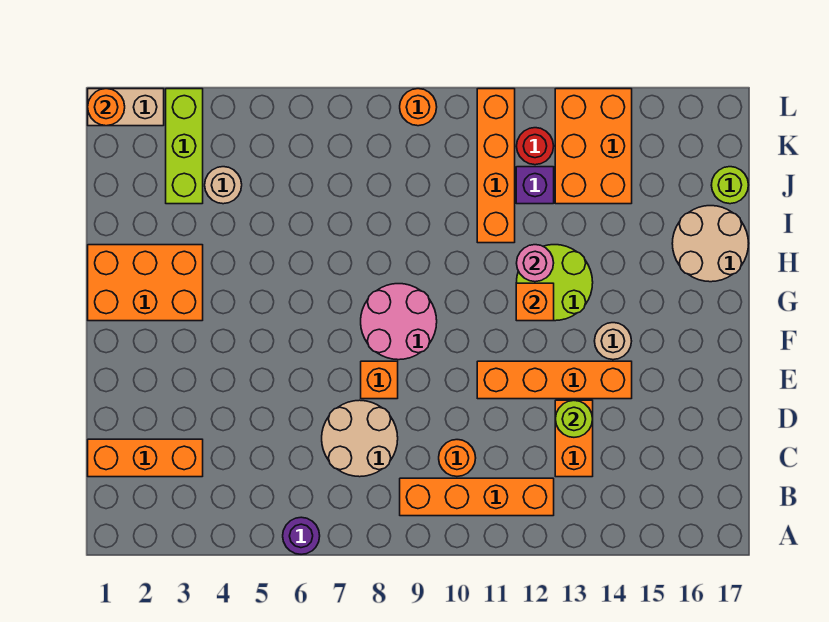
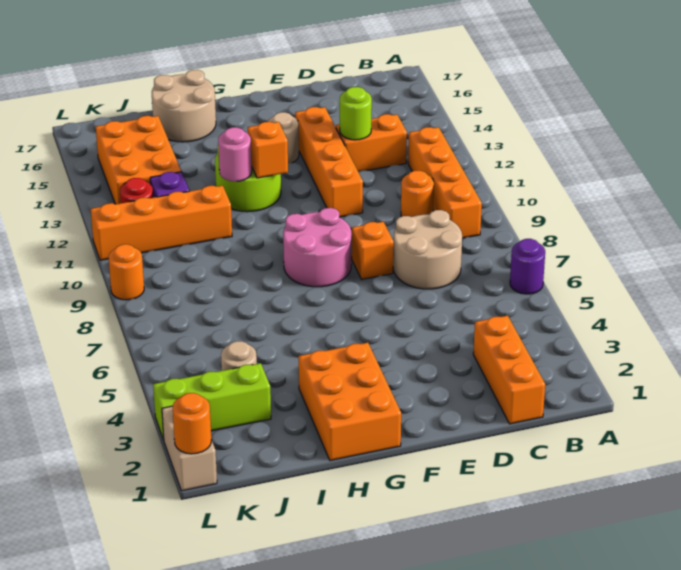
orange brick J13:L14 level 1 -> orange brick J13:K15 level 1
lime round brick J17 level 1 -> none

